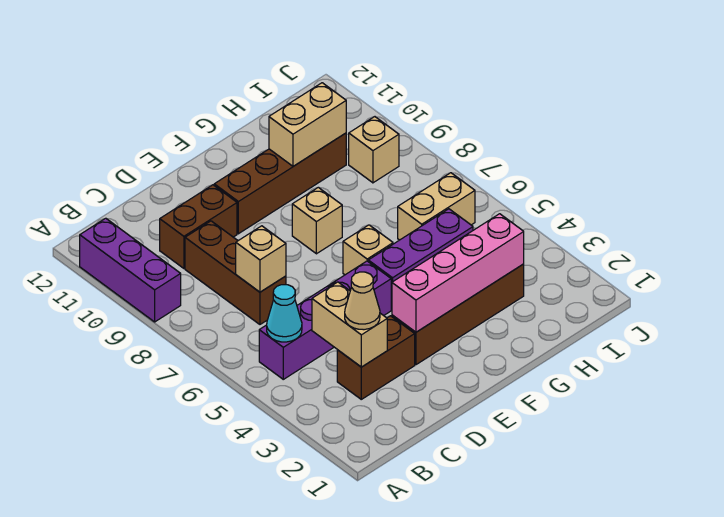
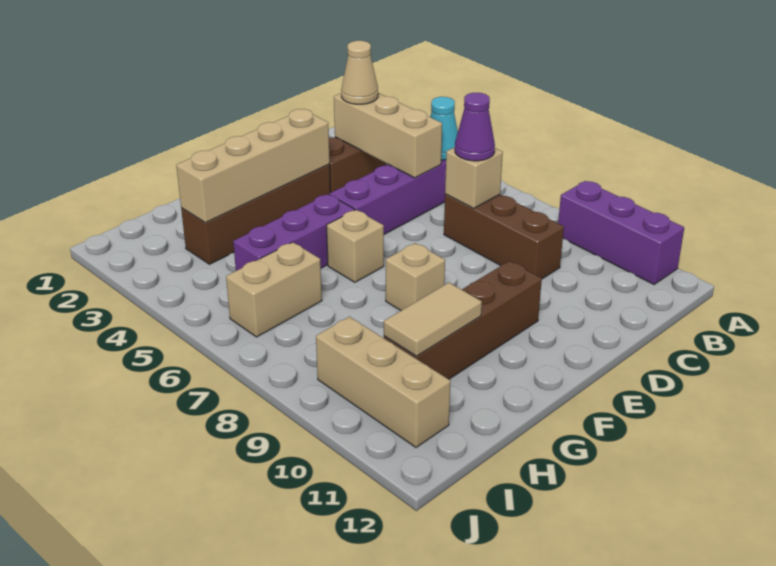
tan brick C3:C4 level 2 -> tan brick C3:C5 level 2
none -> purple cone C7 level 3
brown brick C10:D10 level 1 -> none
pink brick E3:H3 level 2 -> tan brick E3:H3 level 2
tan brick G10:H10 level 2 -> tan tile G10:H10 level 2
tan brick I9 level 1 -> tan brick I9:I11 level 1

